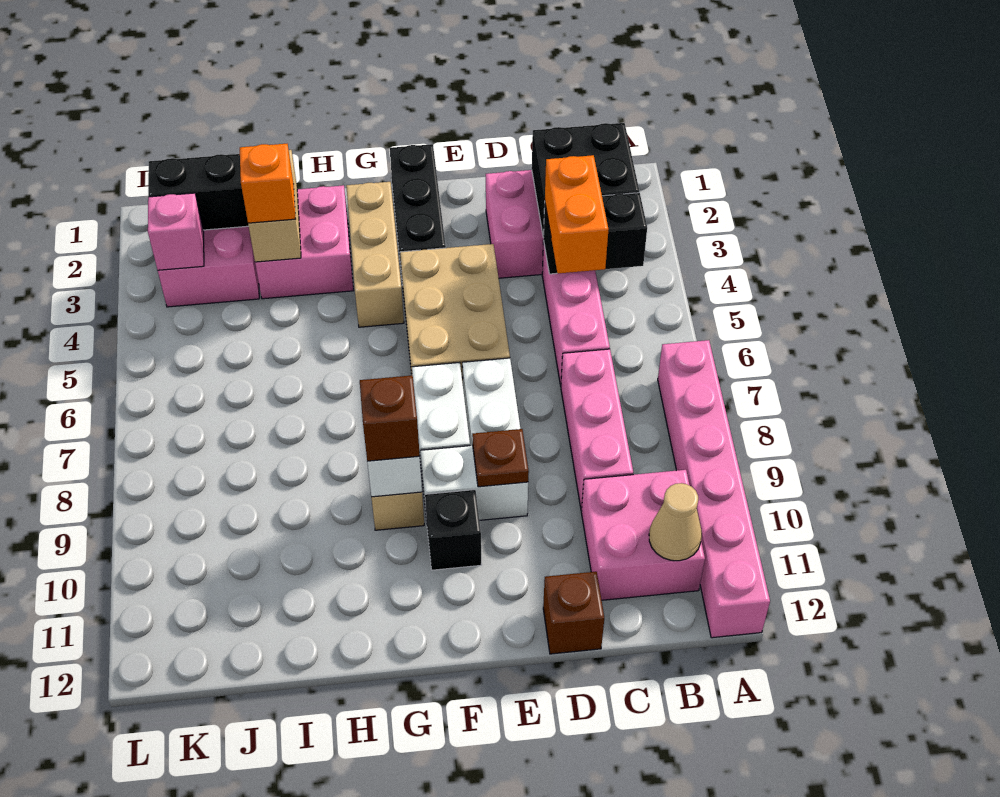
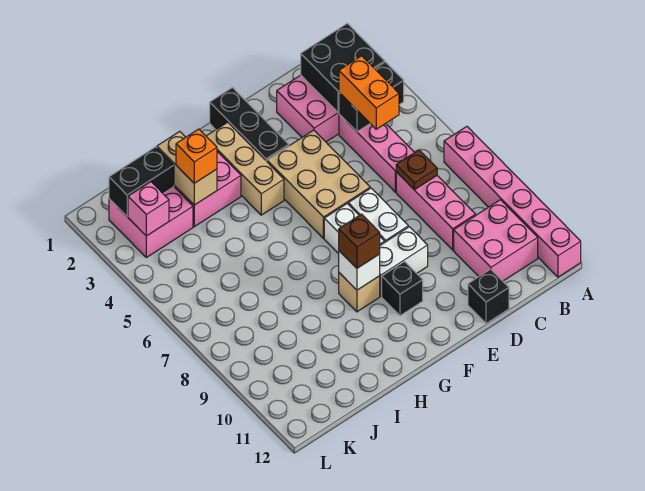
tan cone B11 level 2 -> none
brown brick D12 level 1 -> black brick D12 level 1
brown plate E9 level 2 -> brown plate C7 level 2

